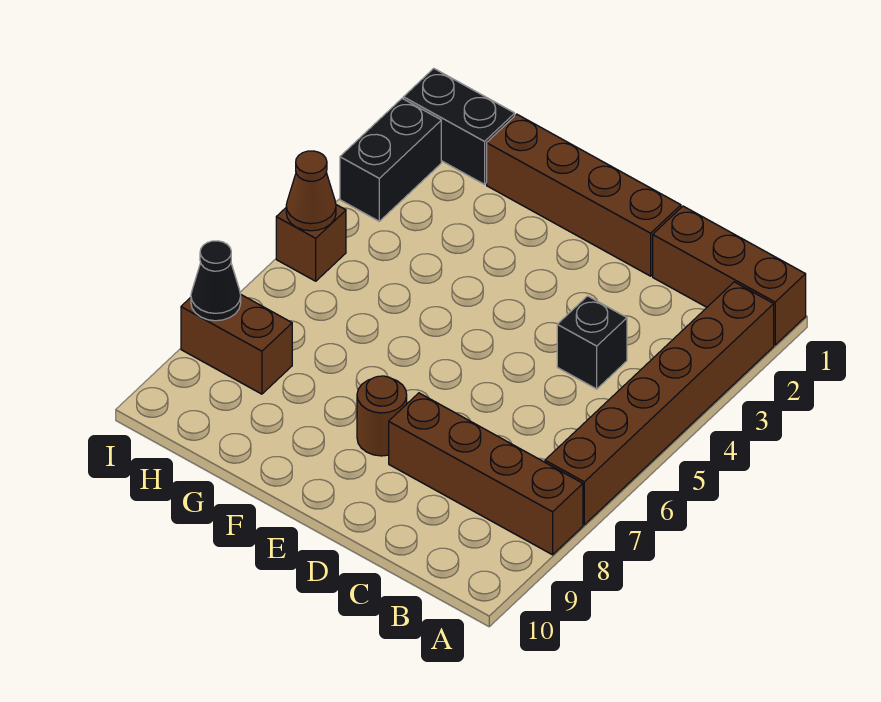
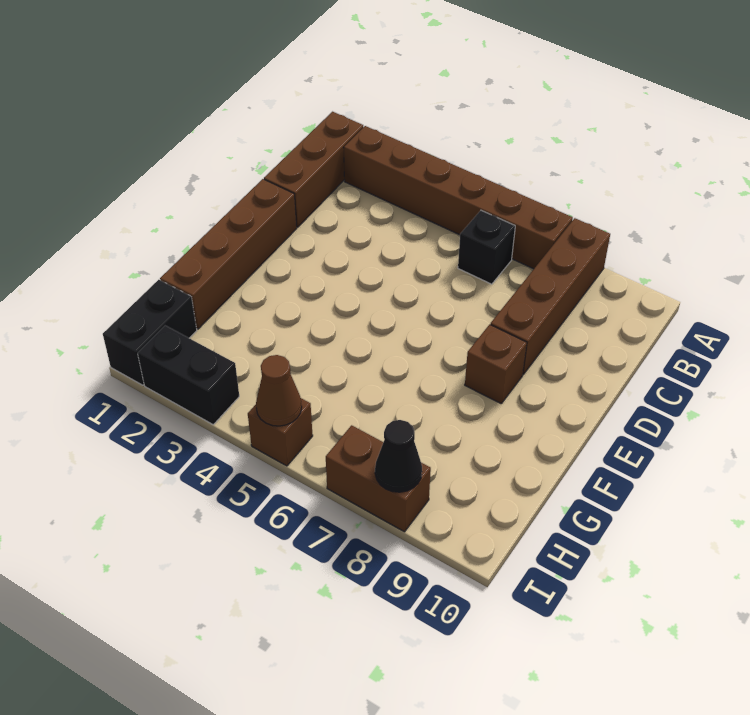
black brick C4 level 1 -> black brick B6 level 1
brown round brick E8 level 1 -> brown brick E8 level 1
brown brick H8:I8 level 1 -> brown brick I7:I8 level 1

